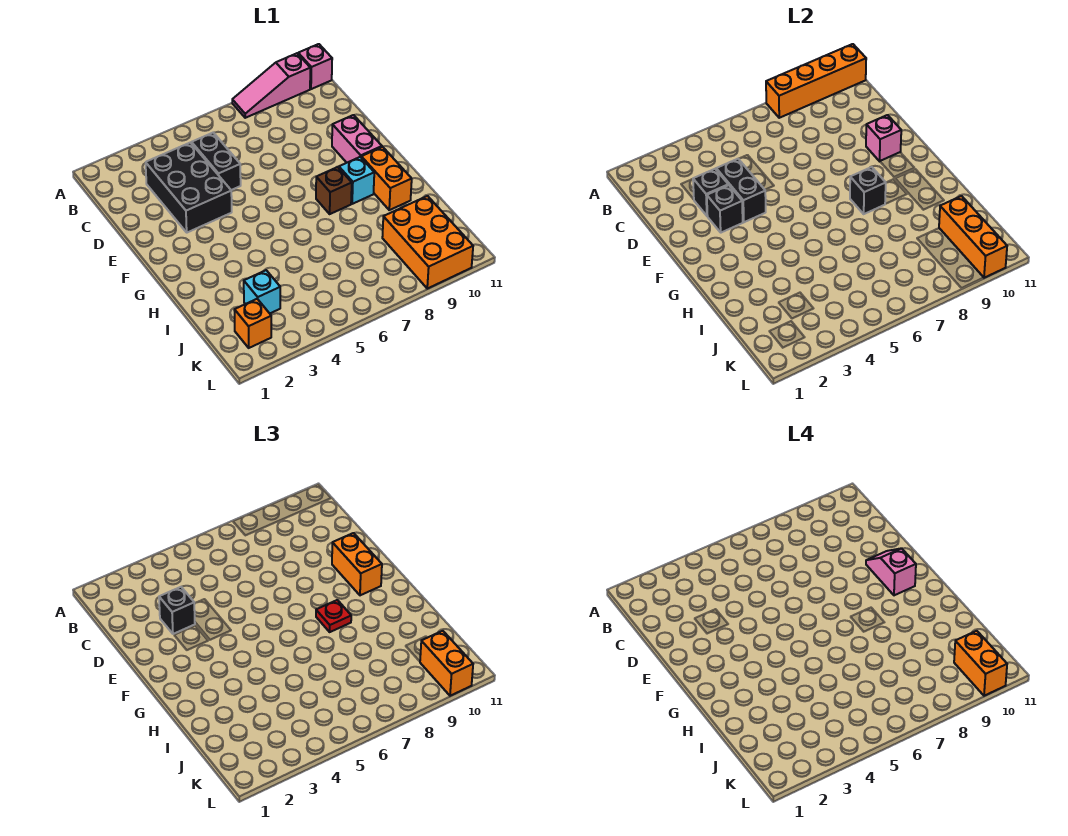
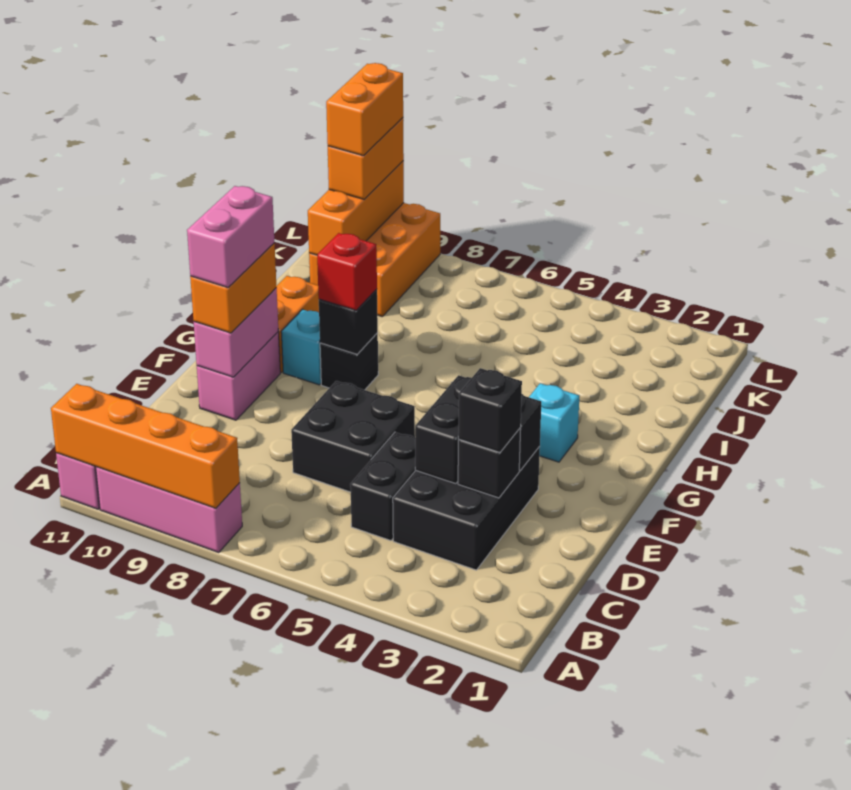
pink slope A8:A10 level 1 top 10 -> pink brick A8:A10 level 1
none -> black brick D6:E7 level 1
pink brick E10 level 2 -> pink brick E10:F10 level 2
pink slope E10:F10 level 4 top F -> pink brick E10:F10 level 4
brown brick G8 level 1 -> black brick G8 level 1
red plate G8 level 3 -> red brick G8 level 3
cyan brick J3 level 1 -> cyan brick G3 level 1
orange brick K2 level 1 -> none

